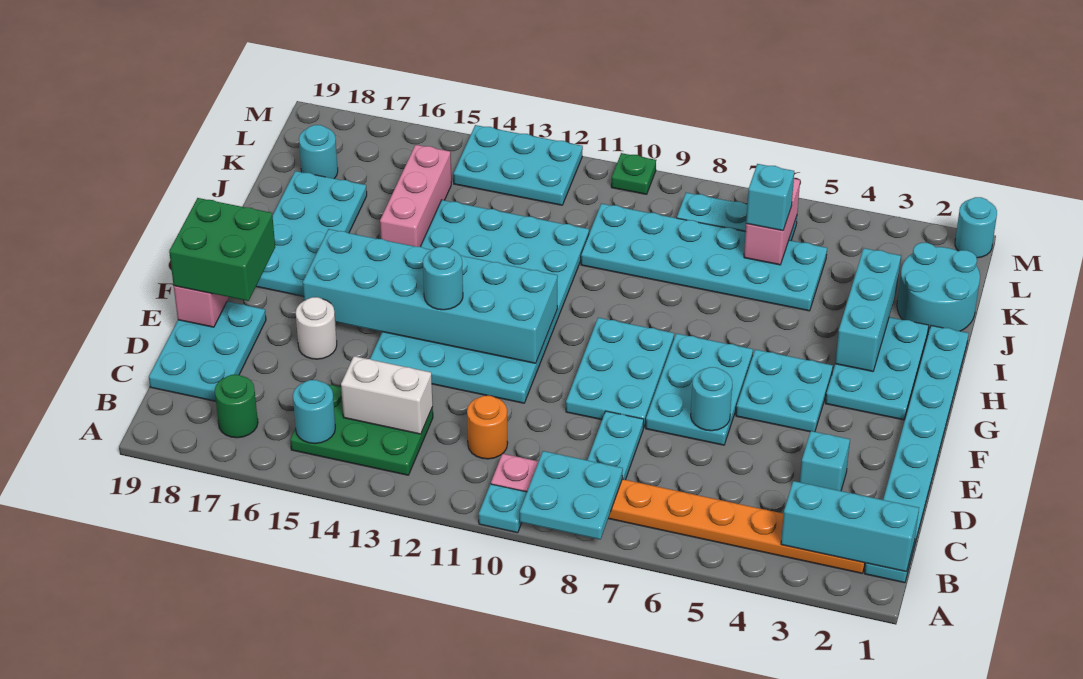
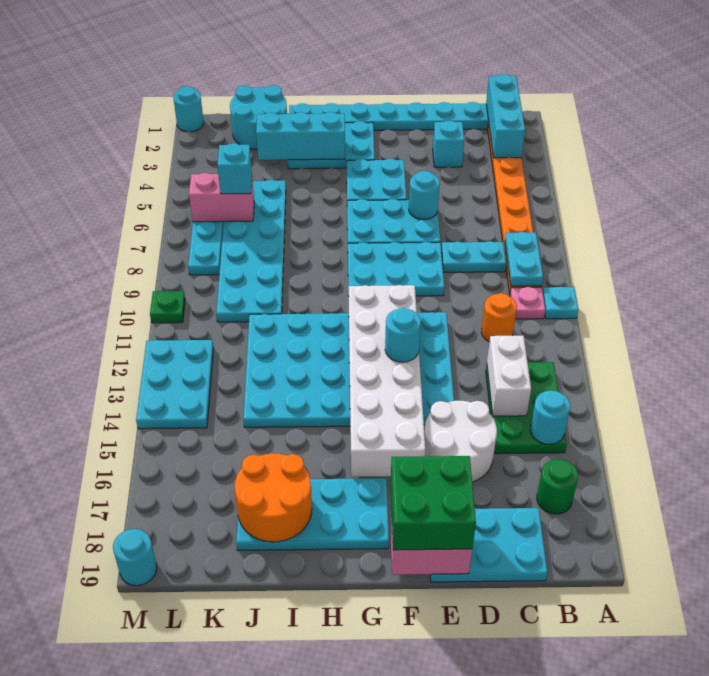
cyan plate A8:B9 level 2 -> cyan plate B8:B9 level 2
white round brick E16 level 1 -> white round brick D15:E16 level 1
cyan brick F11:G16 level 2 -> white brick F11:G16 level 2
pink brick I15:K15 level 1 -> none
none -> orange round brick I17:J18 level 2
cyan round brick K18 level 1 -> cyan round brick M19 level 1

